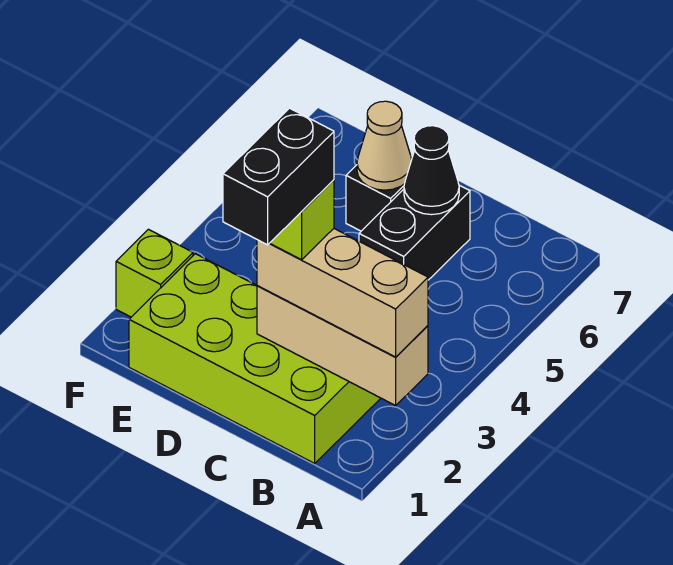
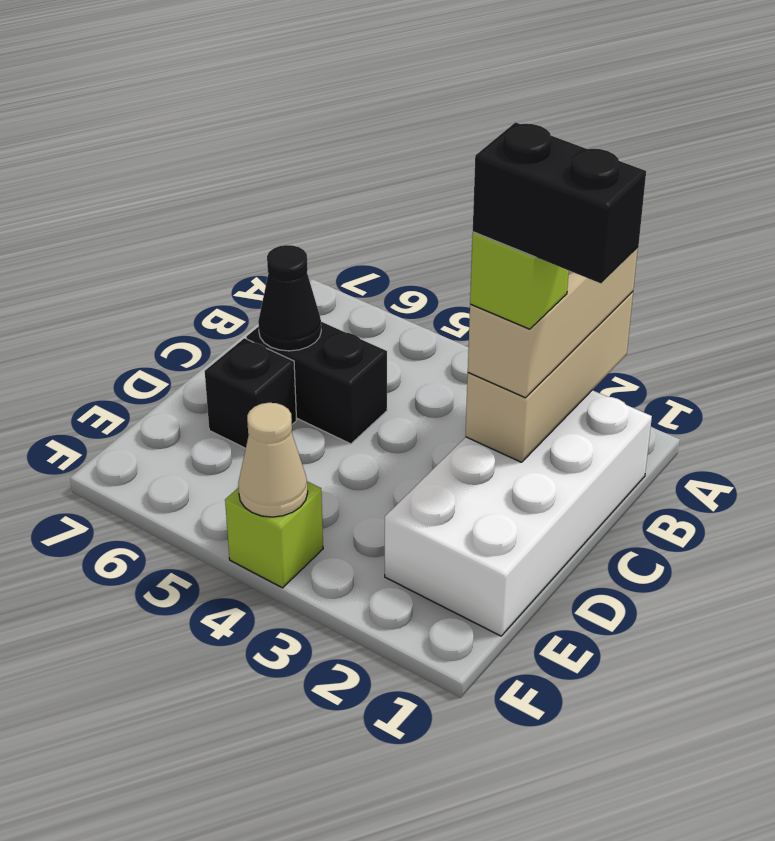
lime brick B1:E2 level 1 -> white brick B1:E2 level 1
tan cone D6 level 2 -> tan cone F4 level 2
lime brick F2 level 1 -> lime brick F4 level 1

